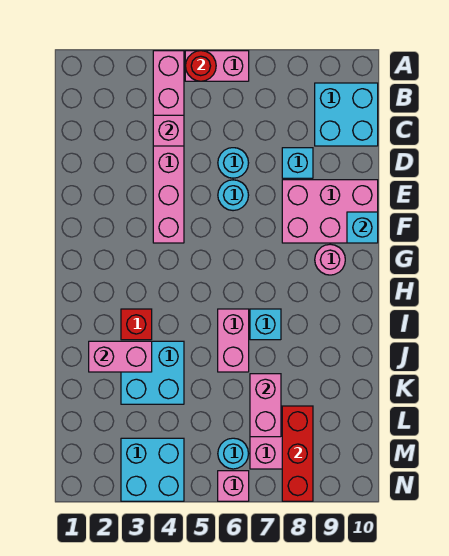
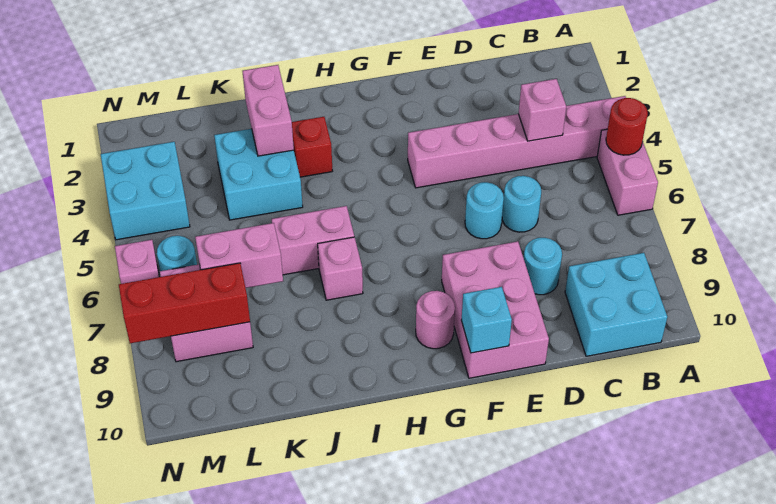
cyan brick D8 level 1 -> cyan round brick D8 level 1
cyan brick I7 level 1 -> pink brick I7 level 1

